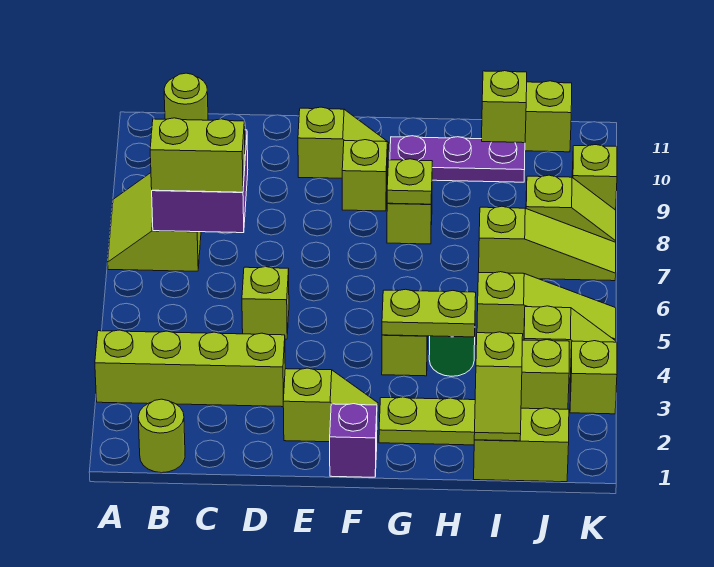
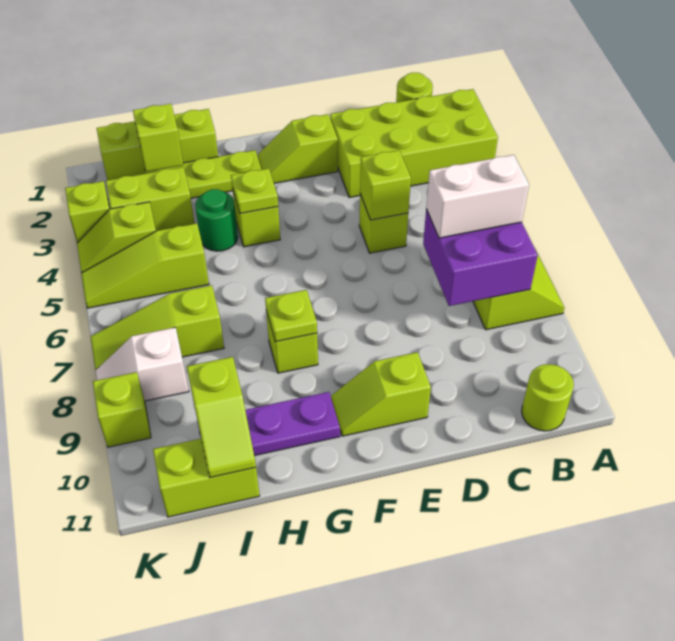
lime brick A3:D3 level 1 -> lime brick A2:D3 level 1
lime brick B7:C7 level 3 -> white brick B7:C7 level 3
purple brick F1 level 1 -> none
lime brick F9 level 1 -> lime brick D5 level 2
lime plate G4:H4 level 2 -> lime plate G4 level 2
lime brick I1:J1 level 1 -> lime brick H1:J1 level 1
lime slope J8:K8 level 1 top J -> white slope J8:K8 level 1 top J

